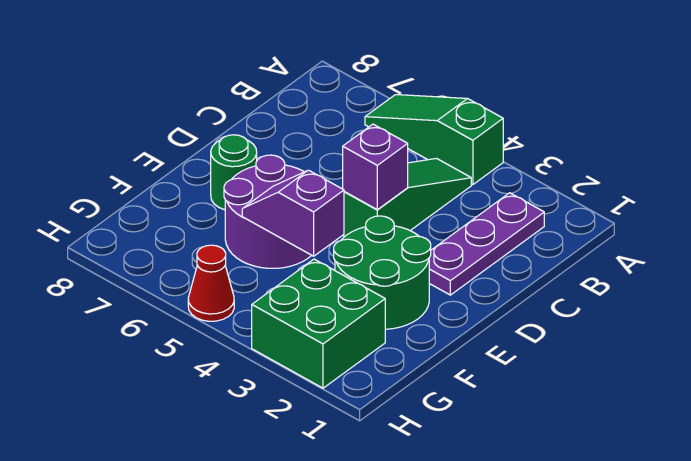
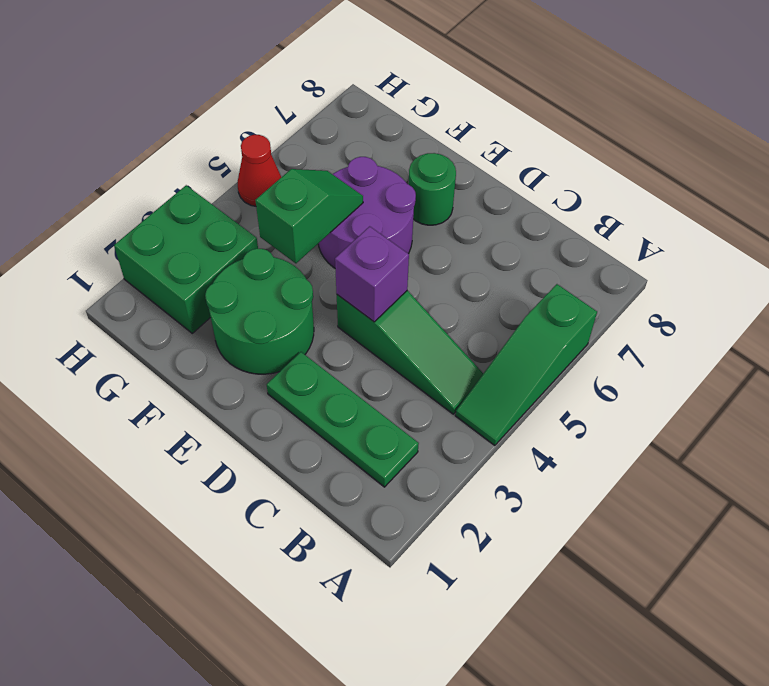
green slope A4:A6 level 1 top 4 -> green slope A4:A6 level 1 top 6
purple plate B2:D2 level 1 -> green plate B2:D2 level 1
purple slope F4:F5 level 2 top 4 -> green slope F4:F5 level 2 top 4

